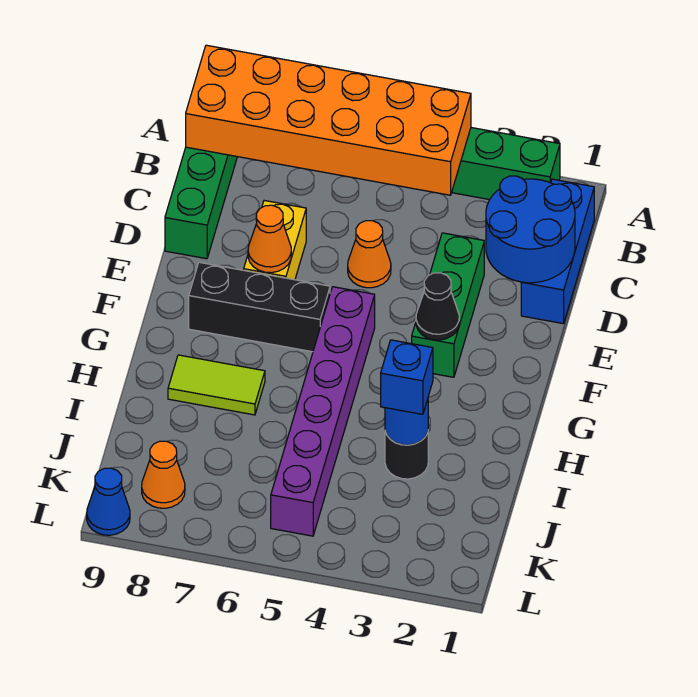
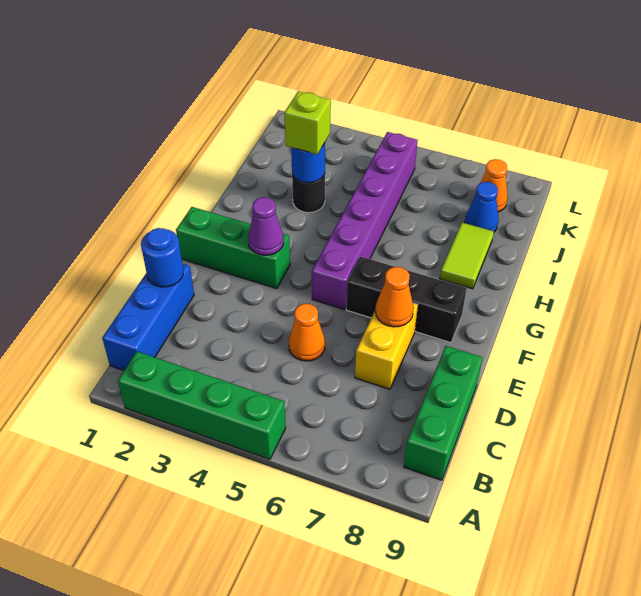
orange brick A4:B9 level 2 -> none
blue round brick C1:D2 level 2 -> blue round brick D1 level 2
green brick D3:F3 level 1 -> green brick F1:F3 level 1
black cone F3 level 2 -> purple cone F3 level 2
lime tile H7:H8 level 1 -> lime tile H8:I8 level 1
blue brick I3 level 3 -> lime brick I3 level 3
blue cone L9 level 1 -> blue cone J8 level 1

